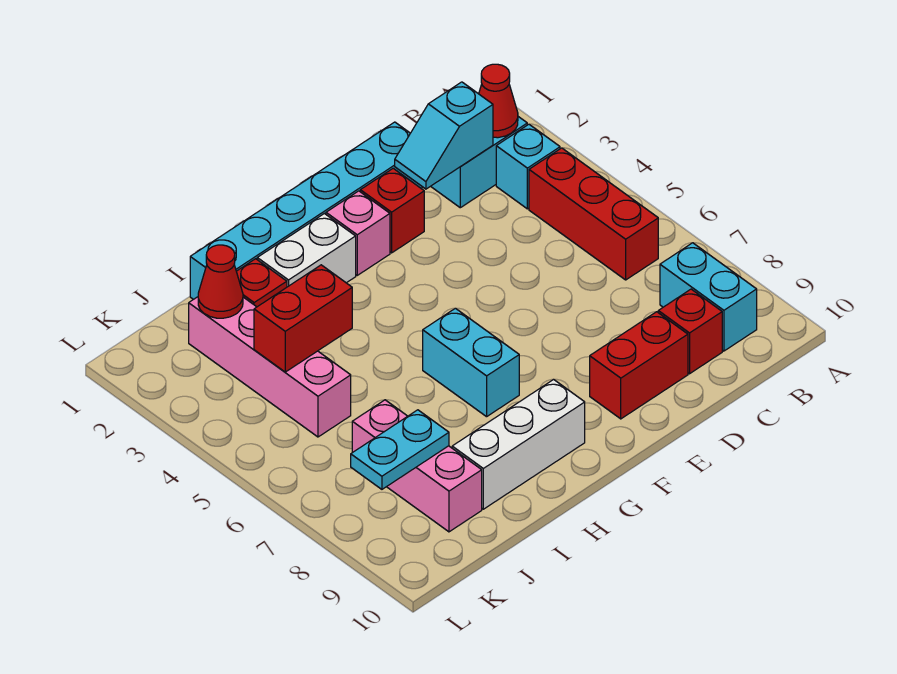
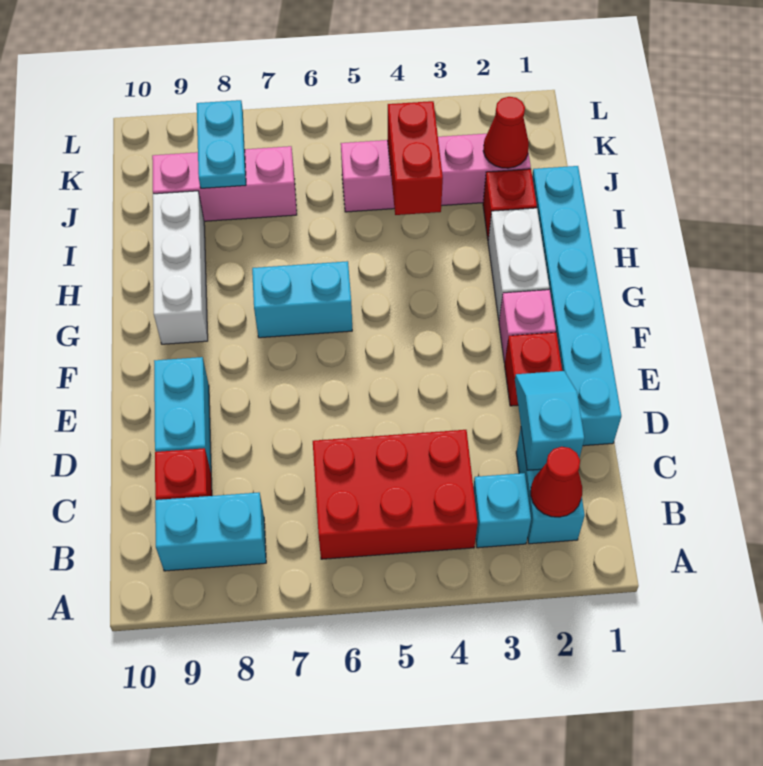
red brick B4:B6 level 1 -> red brick B4:C6 level 1
red brick D9:E9 level 1 -> cyan brick D9:E9 level 1

